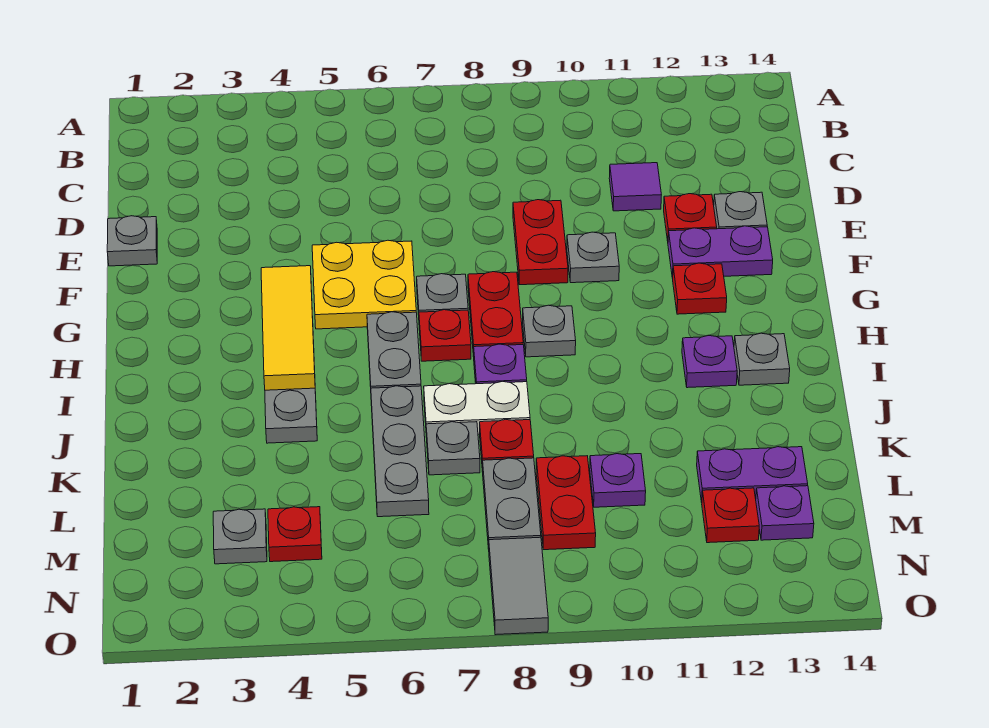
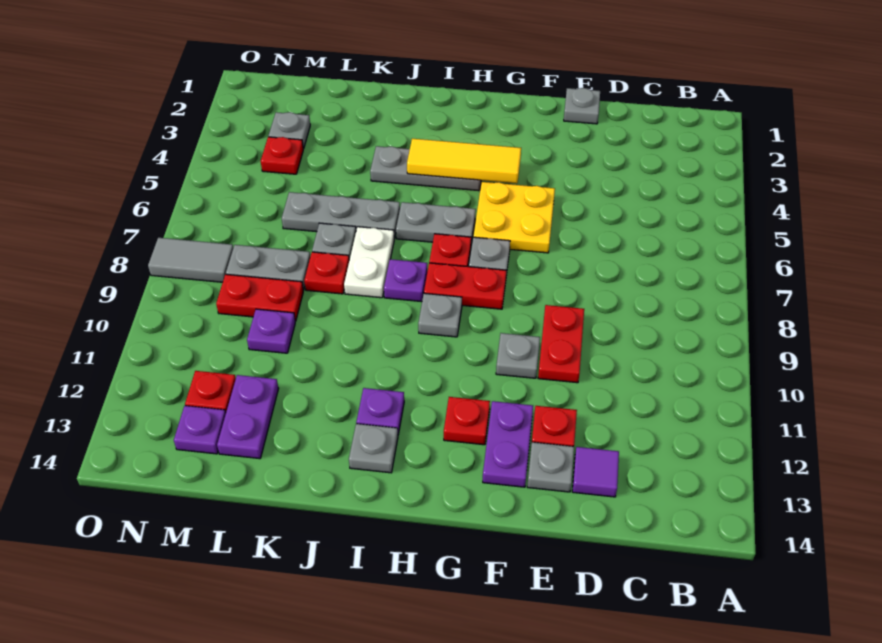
purple tile D11 level 1 -> purple tile D13 level 1
red plate E9:F9 level 1 -> red plate E9:E10 level 1

